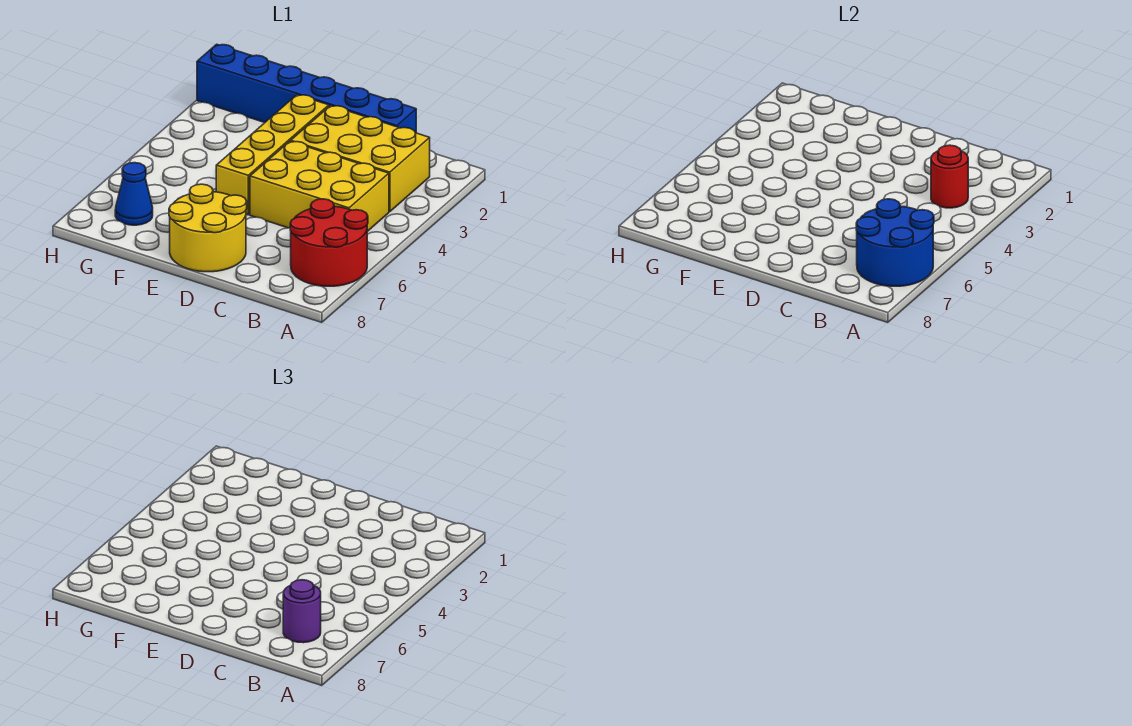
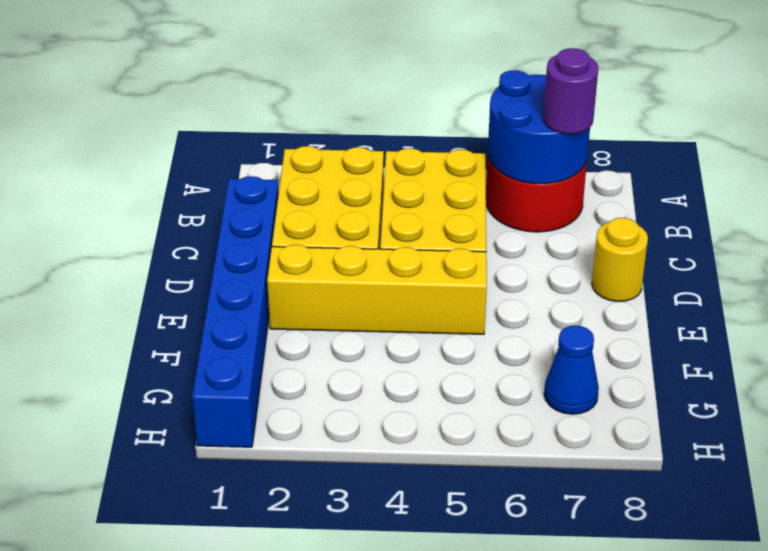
red round brick B3 level 2 -> none
yellow round brick D7:E8 level 1 -> yellow round brick D8 level 1

